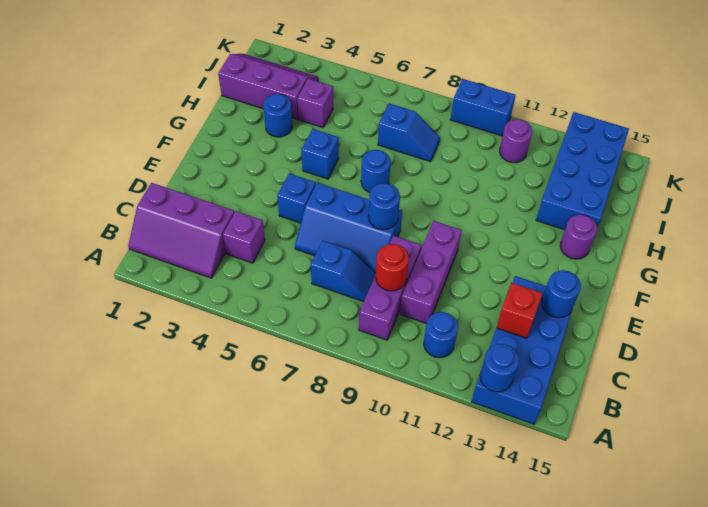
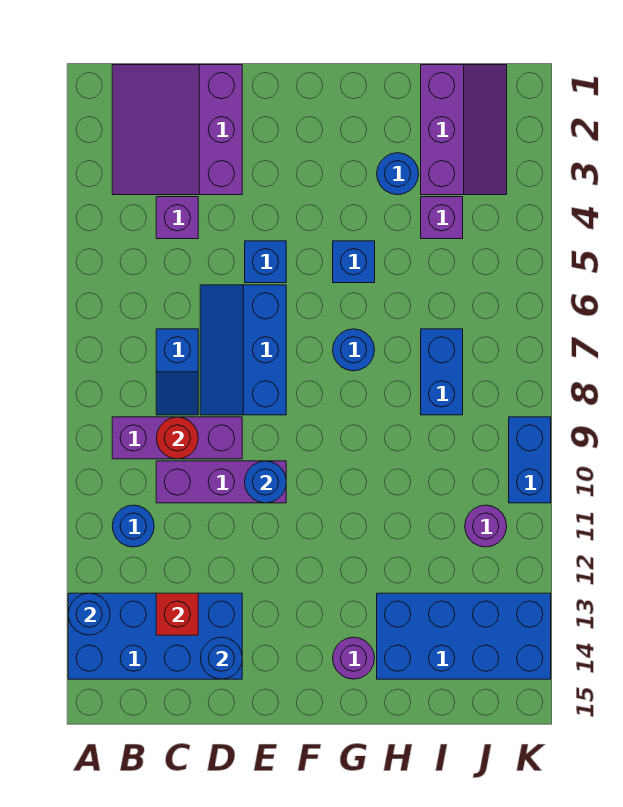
purple slope B1:C3 level 1 top C -> purple slope B1:D3 level 1 top D
blue round brick E8 level 2 -> blue round brick E10 level 2
blue slope I7:I8 level 1 top 7 -> blue brick I7:I8 level 1

